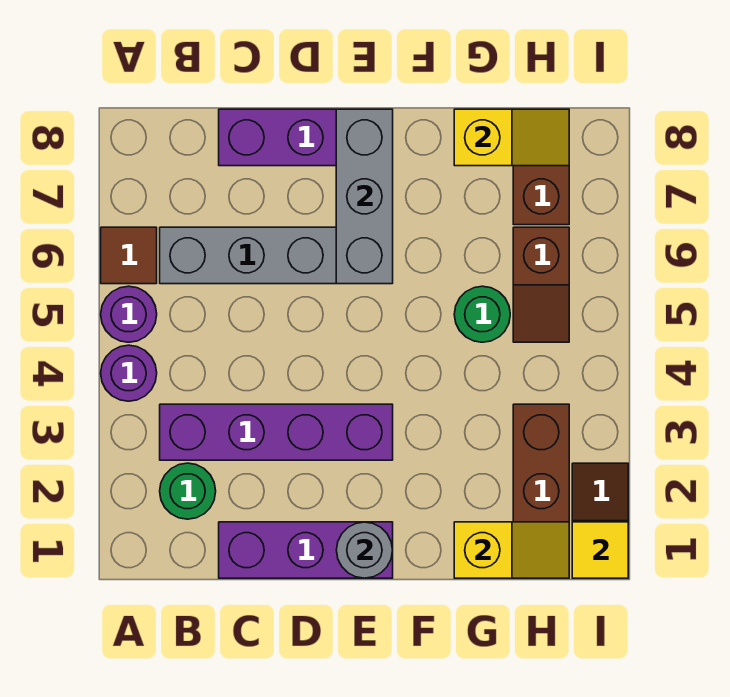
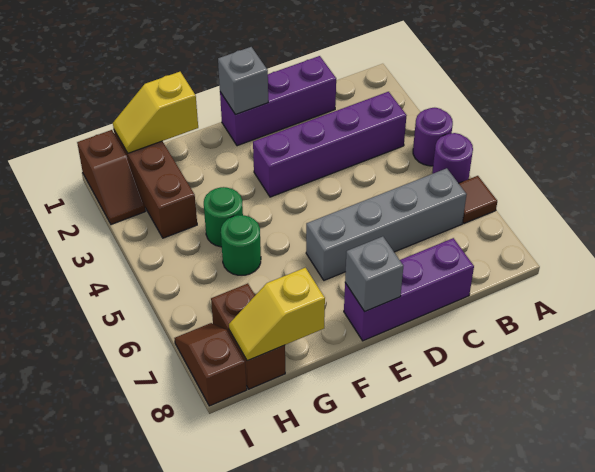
green round brick B2 level 1 -> green round brick G4 level 1
grey round brick E1 level 2 -> grey brick E1 level 2
grey brick E6:E8 level 2 -> grey brick E8 level 2
brown slope H5:H6 level 1 top 6 -> brown slope I7:I8 level 1 top 8
yellow tile I1 level 2 -> none

